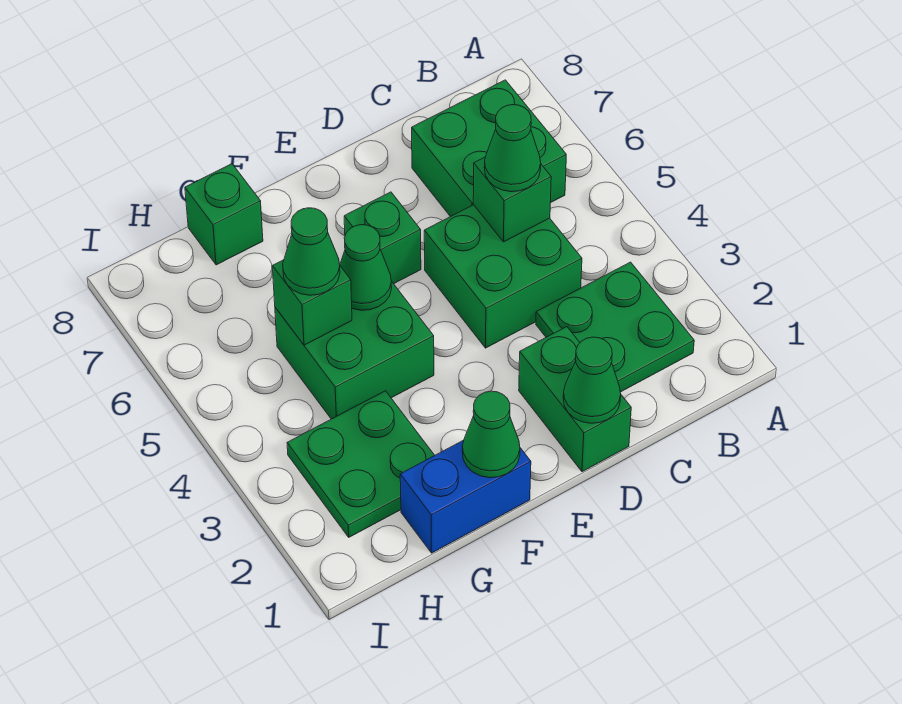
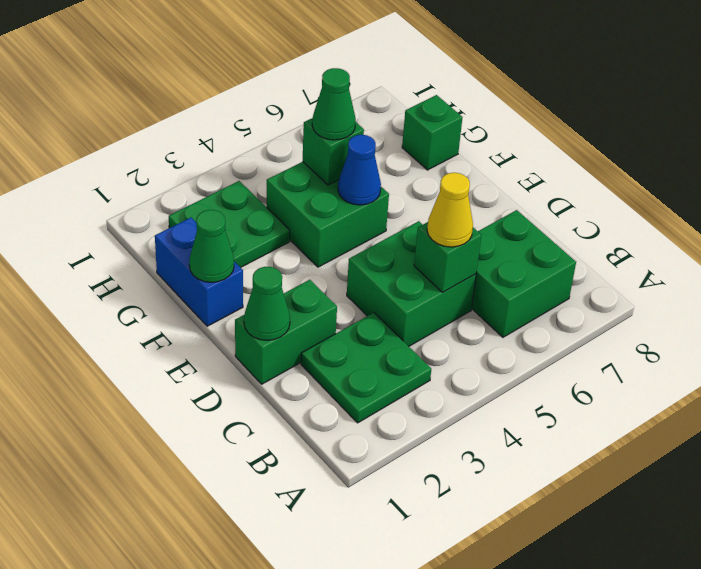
green cone C5 level 3 -> yellow cone C5 level 3
green brick E6 level 1 -> none
green cone F5 level 2 -> blue cone F5 level 2

